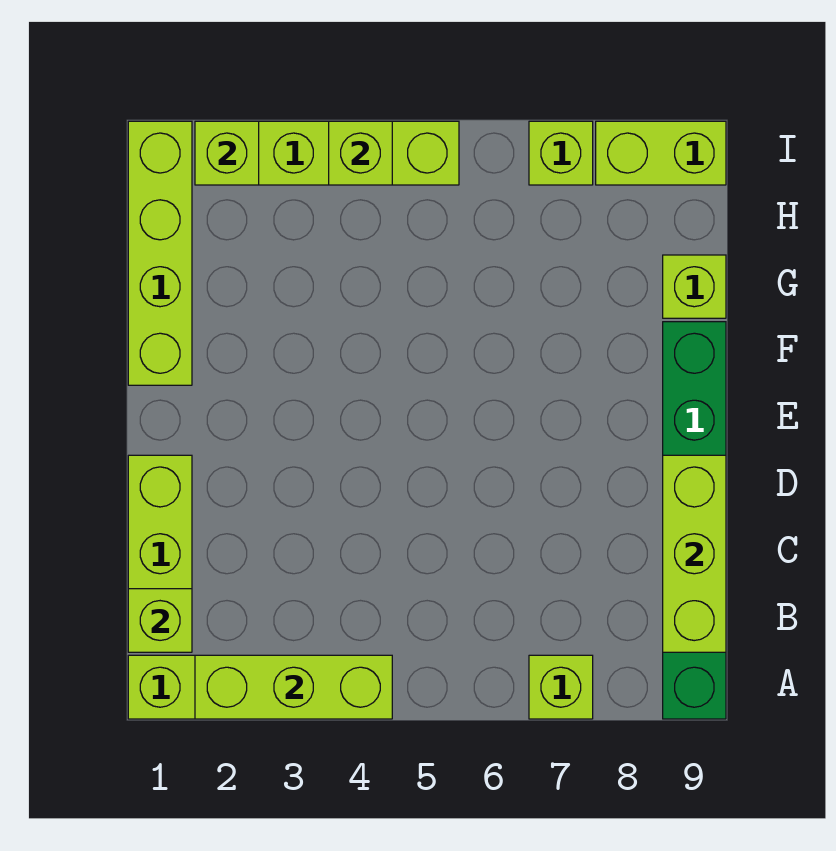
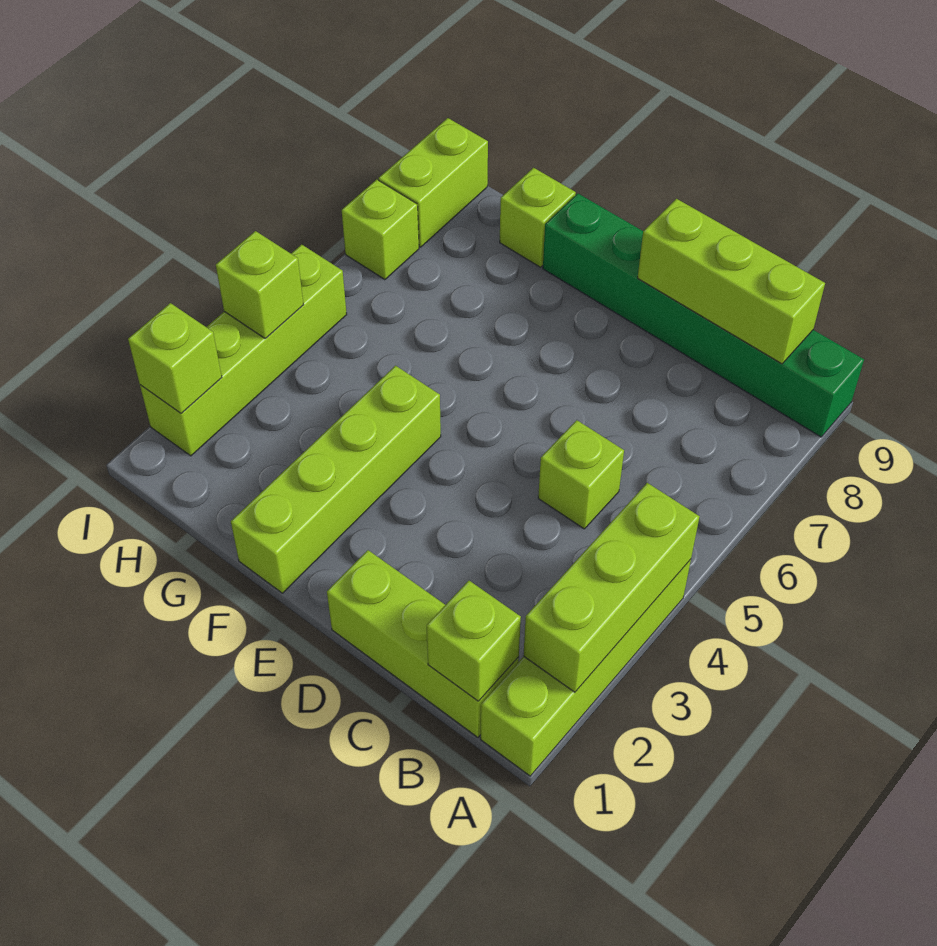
lime brick A7 level 1 -> lime brick C5 level 1
lime brick F1:I1 level 1 -> lime brick F1:F4 level 1

